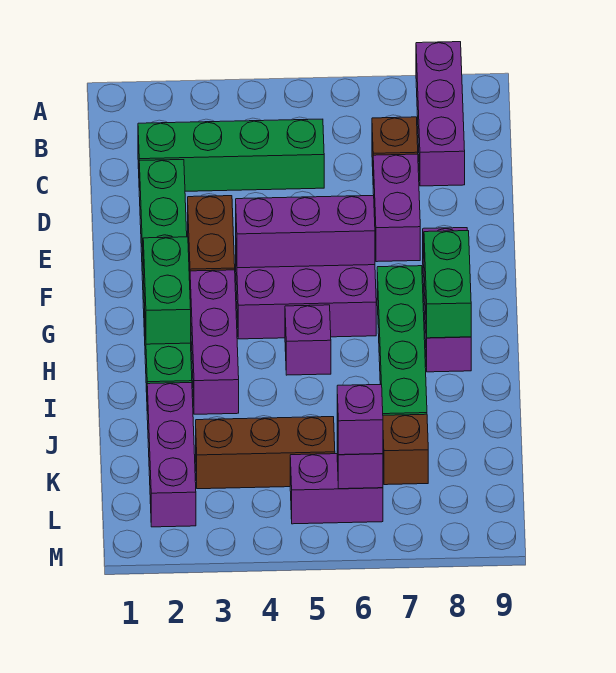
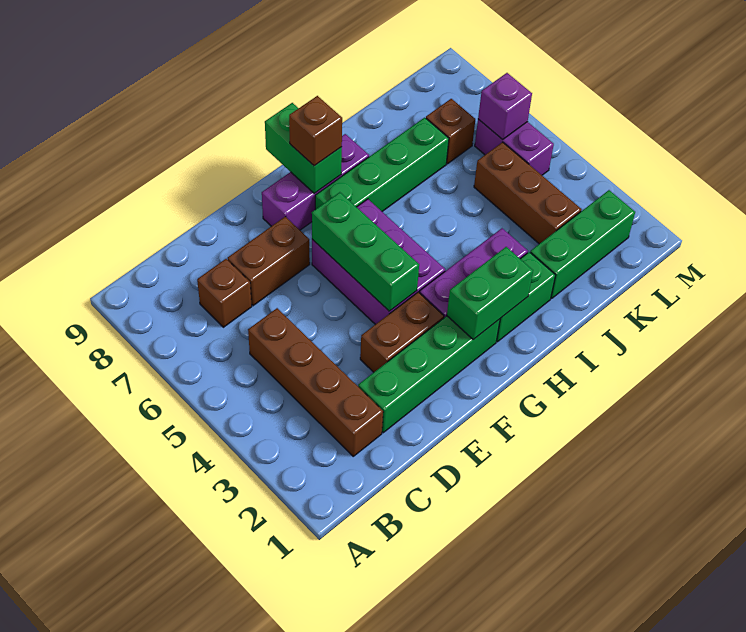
purple brick A8:C8 level 1 -> none
green brick C2:C5 level 1 -> brown brick C2:C5 level 1
purple brick D7:E7 level 1 -> brown brick D7:E7 level 1
purple brick F4:F6 level 2 -> green brick F4:F6 level 2
green brick G8:H8 level 2 -> green brick G8:G9 level 2
none -> brown brick G8 level 3
purple brick H5 level 1 -> none
purple brick J2:L2 level 1 -> green brick J2:L2 level 1
purple brick L6 level 3 -> none

